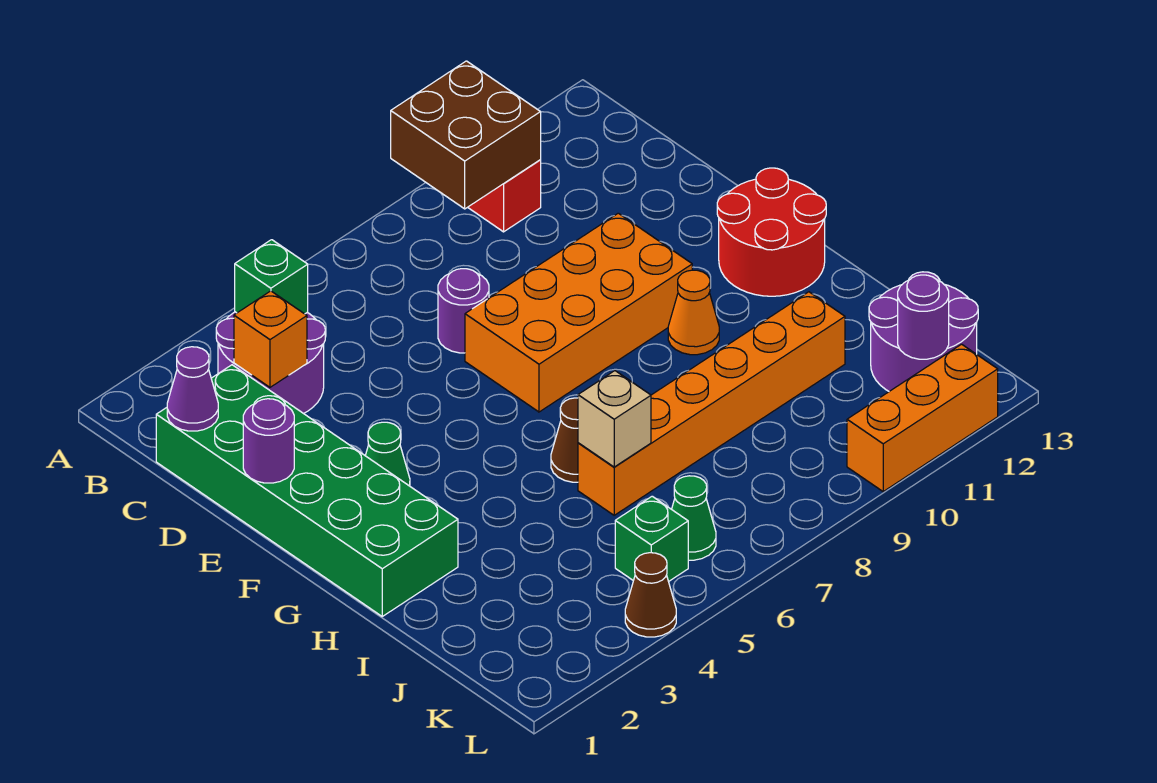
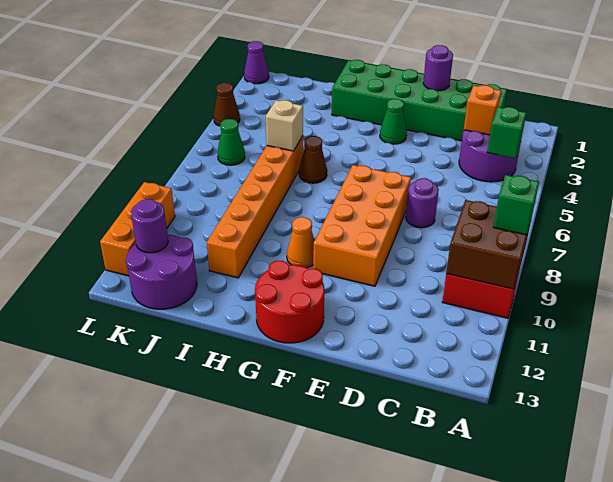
purple cone C1 level 2 -> purple cone L1 level 1
green brick K5 level 1 -> green brick A9 level 3

